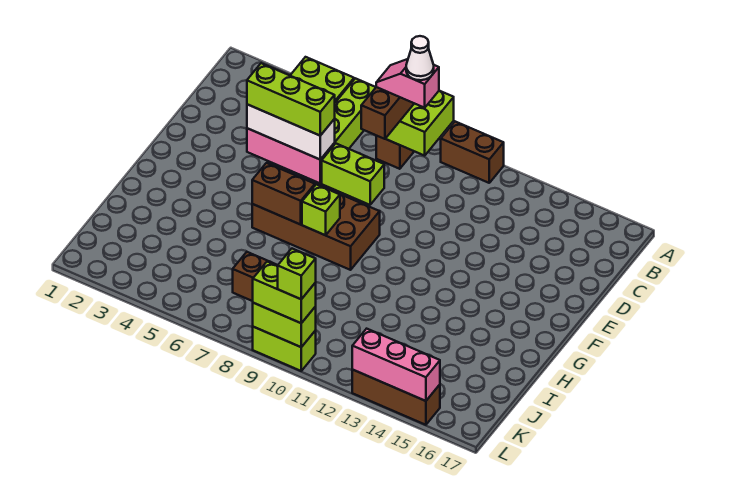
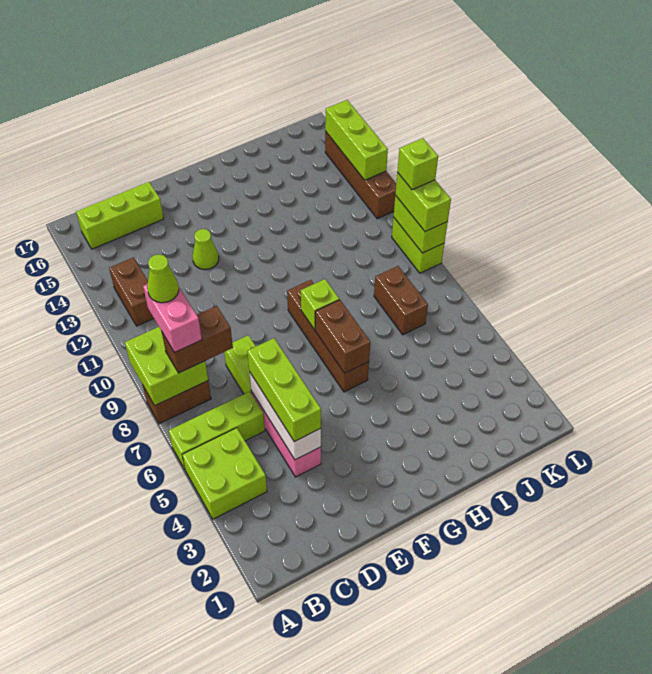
brown brick A10:A11 level 1 -> brown brick B12:B13 level 1
pink slope B8:B9 level 4 top 9 -> pink brick B8:B9 level 4
white cone B9 level 5 -> lime cone B9 level 5
none -> lime brick B16:D16 level 1
none -> lime cone E13 level 1
brown brick F6:G9 level 1 -> brown brick G6:G9 level 1
brown brick L13:L15 level 1 -> brown brick L12:L15 level 1
pink brick L13:L15 level 2 -> lime brick L13:L15 level 2

